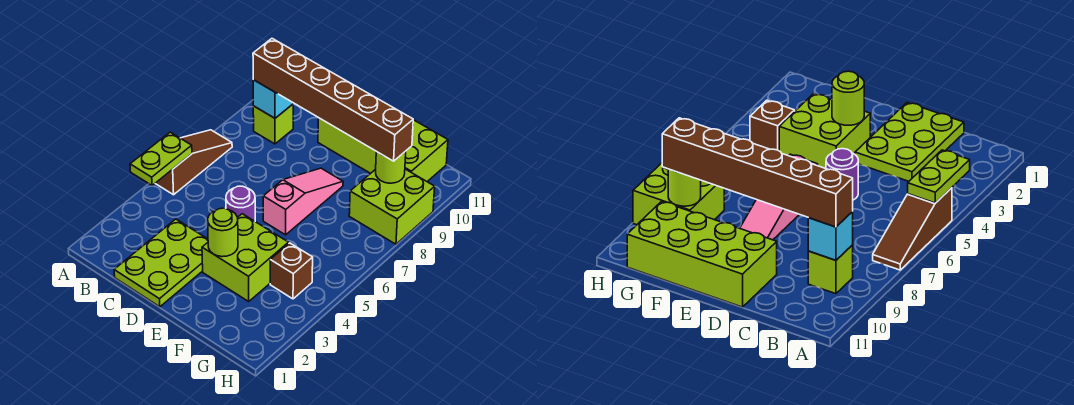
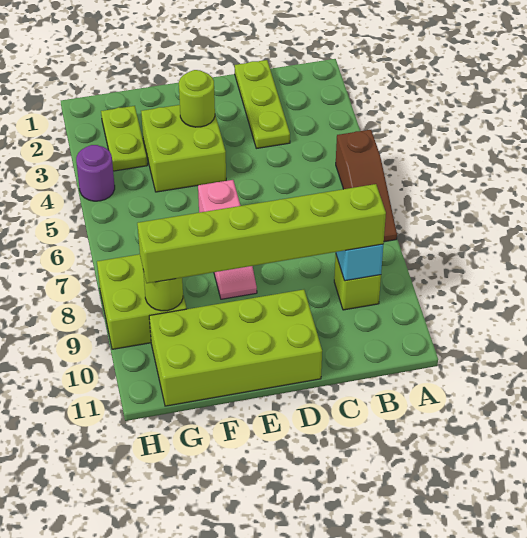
lime plate A4:A5 level 2 -> lime plate G2:G3 level 1
brown brick B9:G9 level 3 -> lime brick B9:G9 level 3
lime plate C1:D3 level 1 -> lime plate C1:C3 level 1
purple round brick D5 level 1 -> purple round brick H4 level 1
brown brick G4 level 1 -> none

